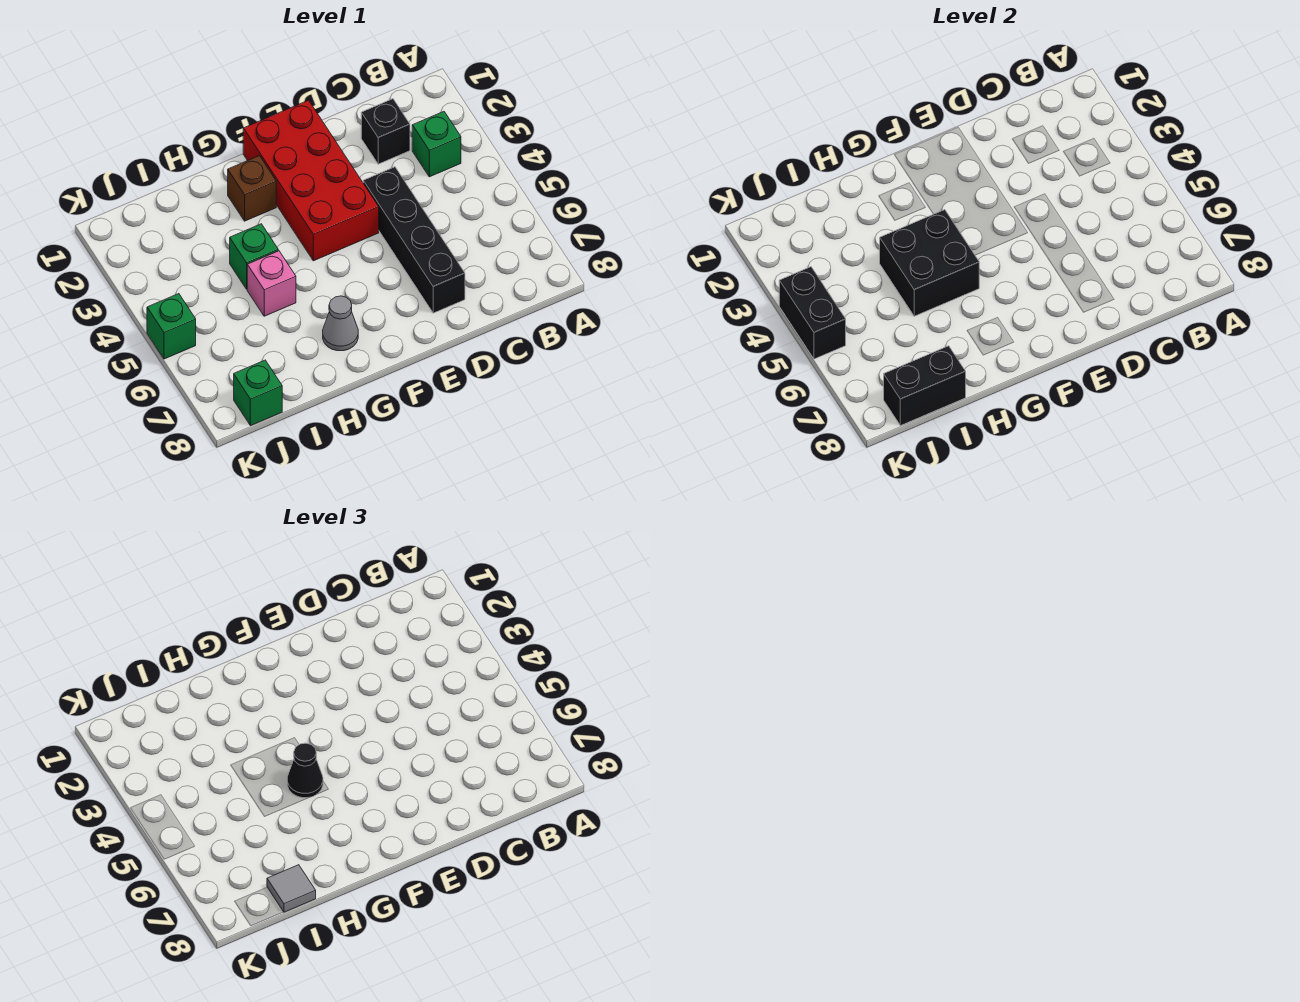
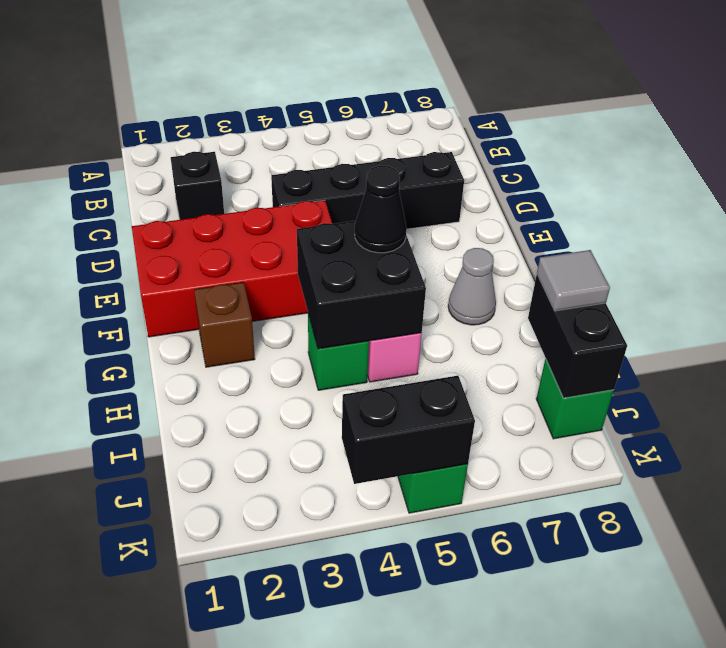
green brick B3 level 1 -> none

